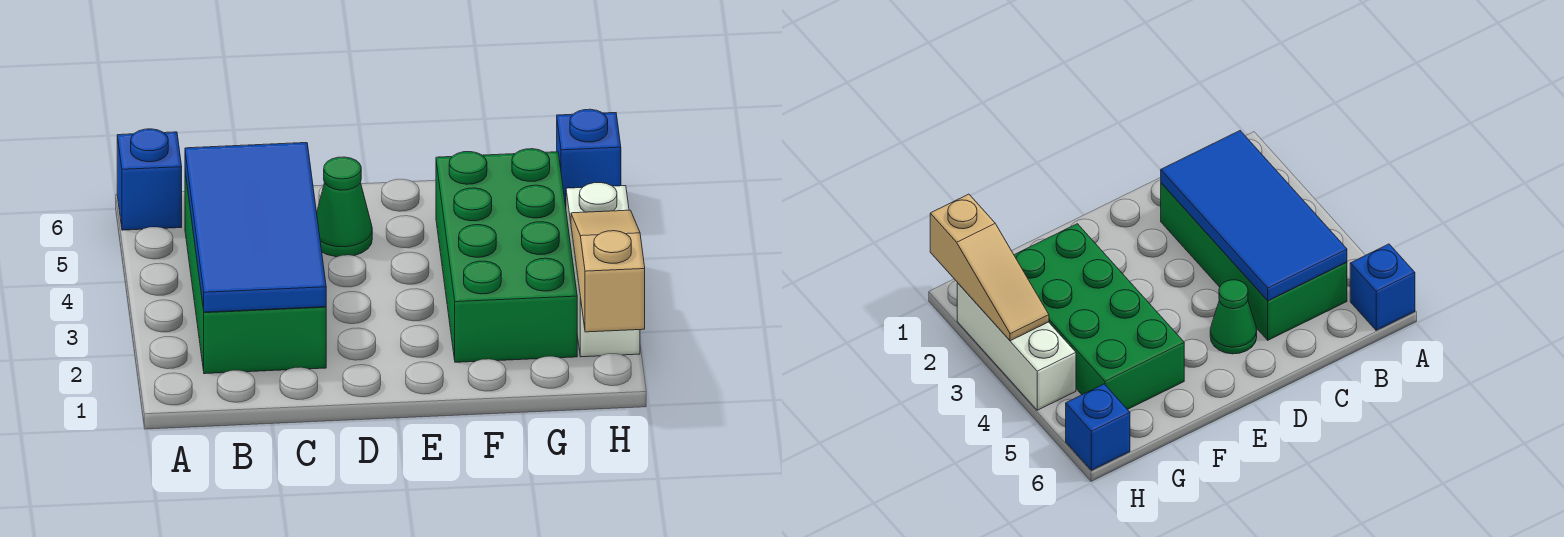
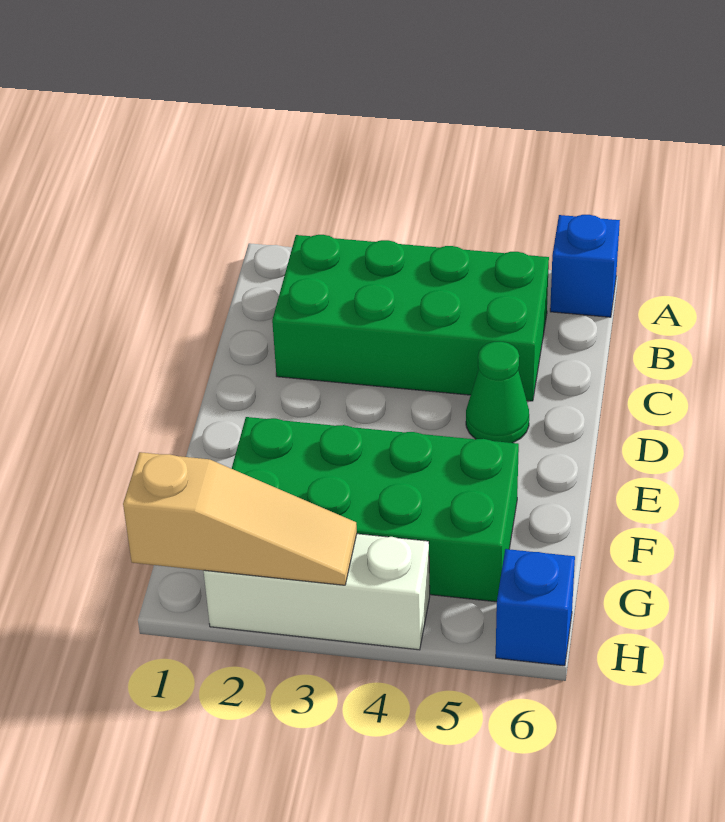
blue tile B2:C5 level 2 -> none

